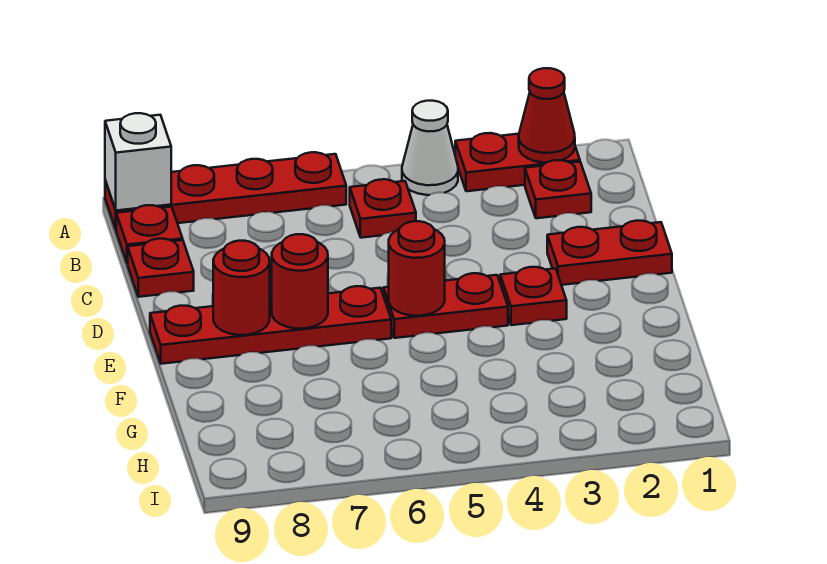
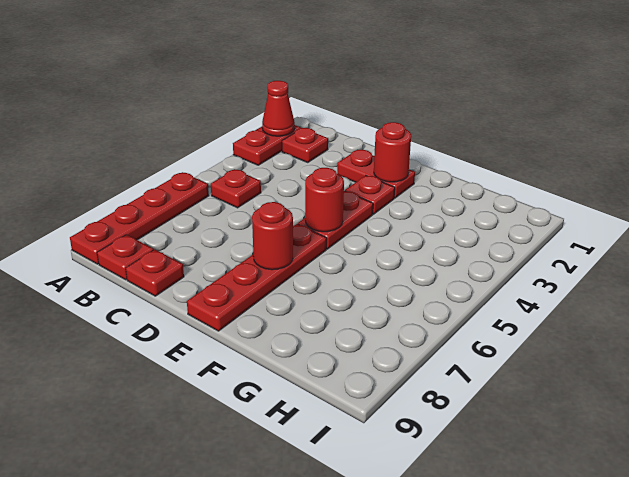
white cone A4 level 1 -> none
white brick A9 level 2 -> none
red plate D1:D2 level 1 -> red plate D2:E2 level 1
red round brick E8 level 2 -> red round brick E2 level 2

